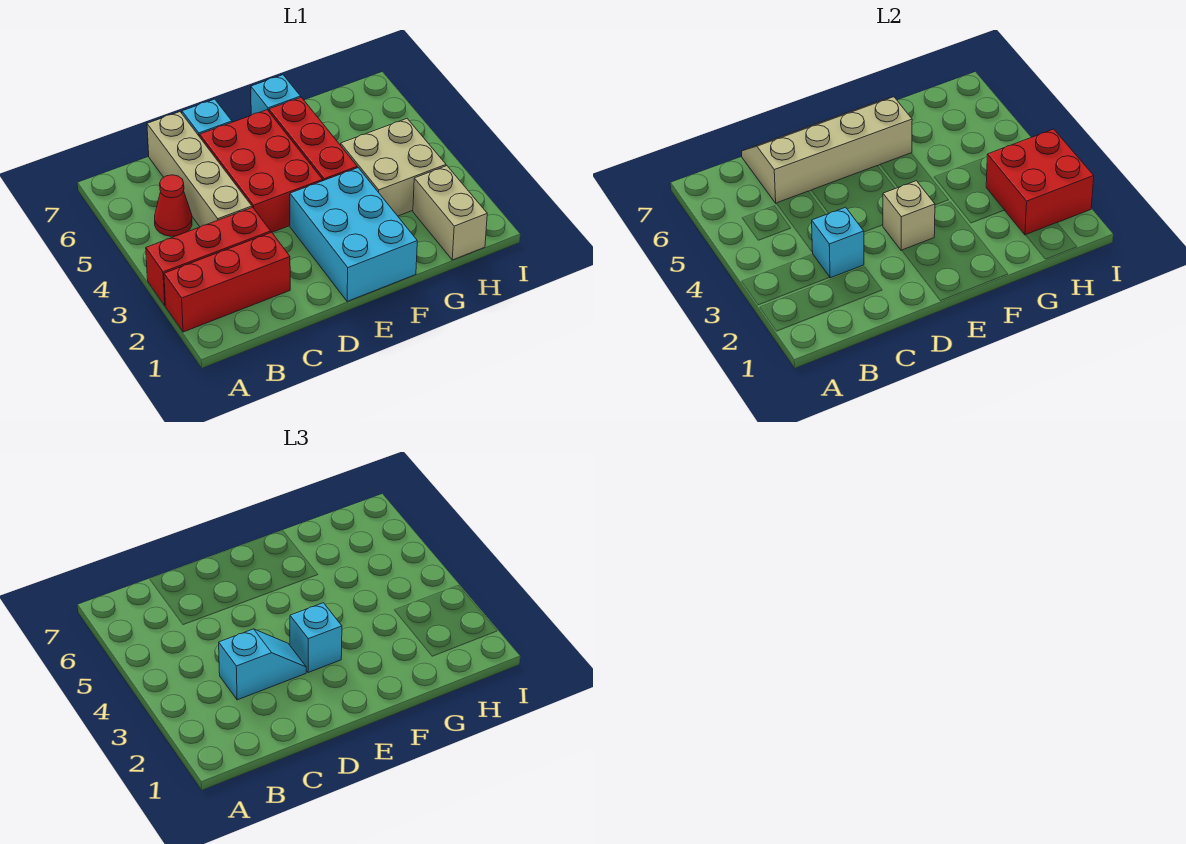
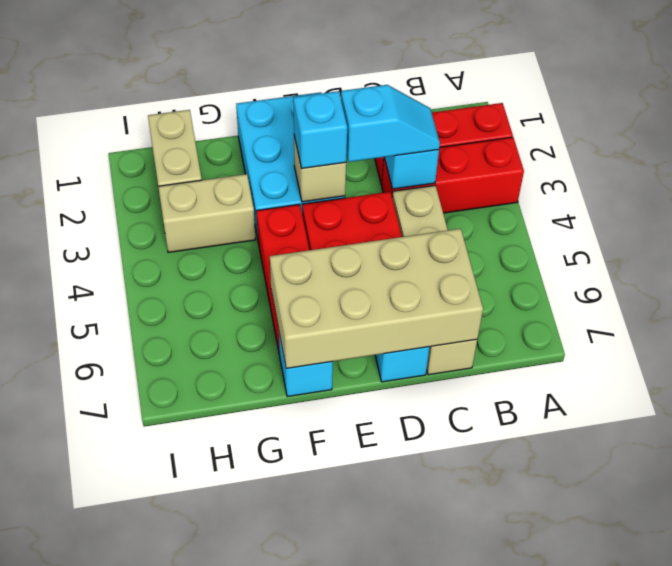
red cone B5 level 1 -> none
cyan slope C3:D3 level 3 top C -> cyan slope C3:D3 level 3 top D
tan slope C6:F7 level 2 top 6 -> tan brick C6:F7 level 2
tan brick G3:H4 level 1 -> tan brick G3:H3 level 1
red brick H2:I3 level 2 -> none

